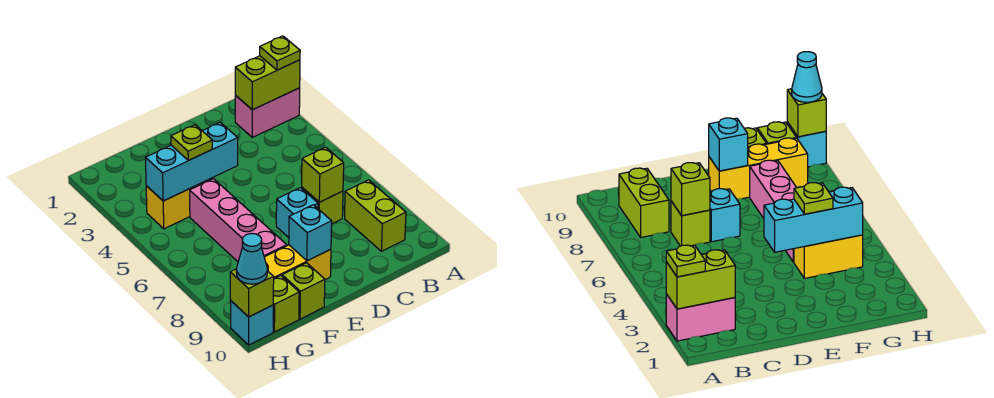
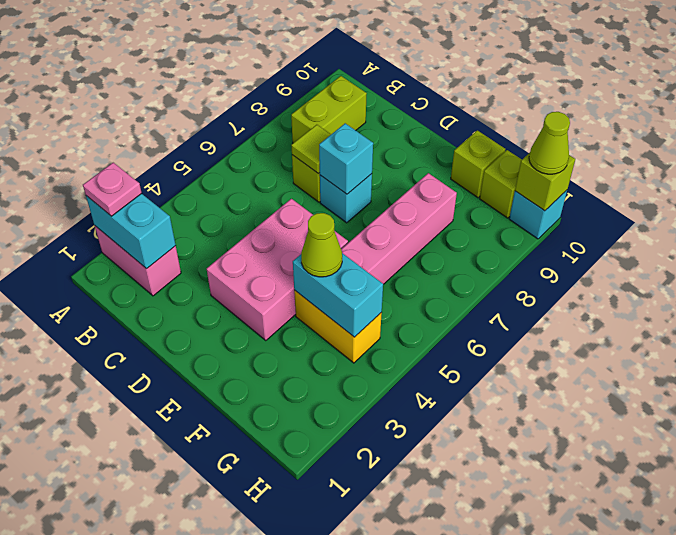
lime brick A2:B2 level 2 -> cyan brick A2:B2 level 2
lime plate A2 level 3 -> pink plate A2 level 3
lime brick C7 level 2 -> lime tile C7 level 2
none -> pink brick D3:E5 level 1
cyan brick E4:G4 level 2 -> cyan brick F4:G4 level 2
yellow brick E9:G9 level 1 -> none
cyan brick E9 level 2 -> cyan brick D7 level 2
lime plate F4 level 3 -> lime cone F4 level 3
cyan cone H10 level 3 -> lime cone H10 level 3

